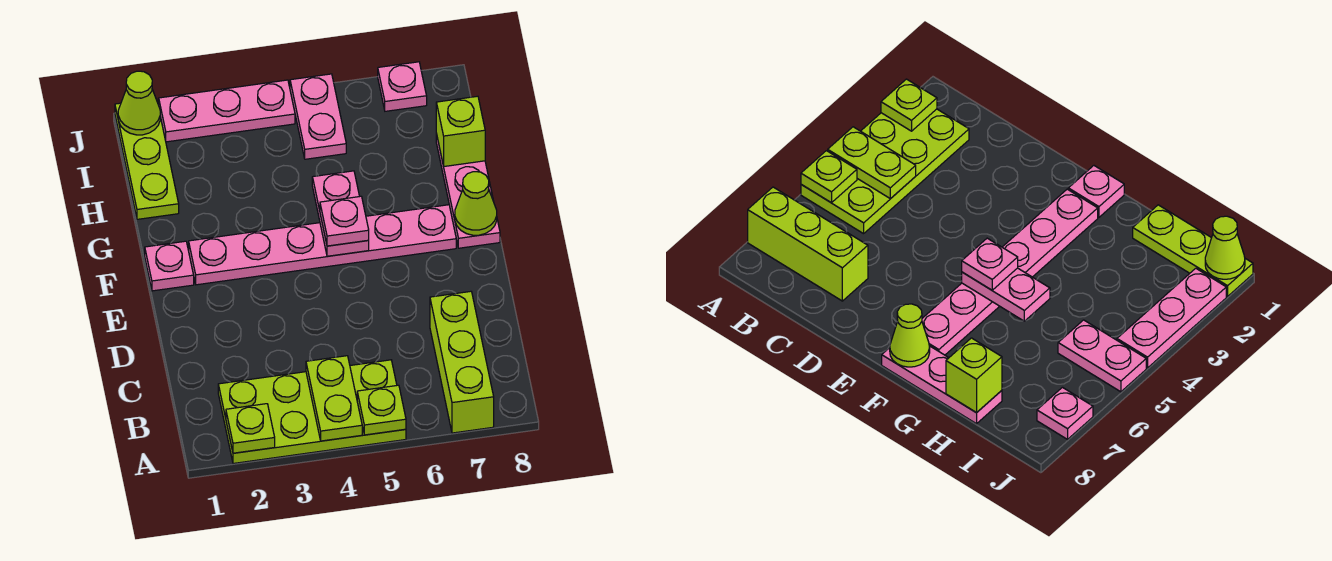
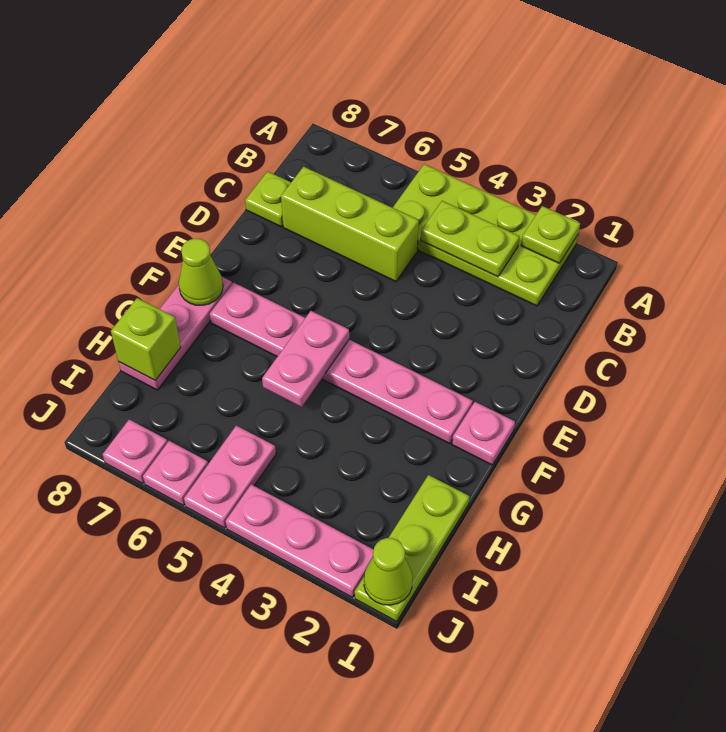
lime plate A4:B4 level 2 -> lime plate B3:B4 level 2
lime plate A5 level 2 -> lime plate C8 level 1
lime brick A7:C7 level 1 -> lime brick C5:C7 level 1
pink plate F5 level 3 -> pink plate J6 level 1

